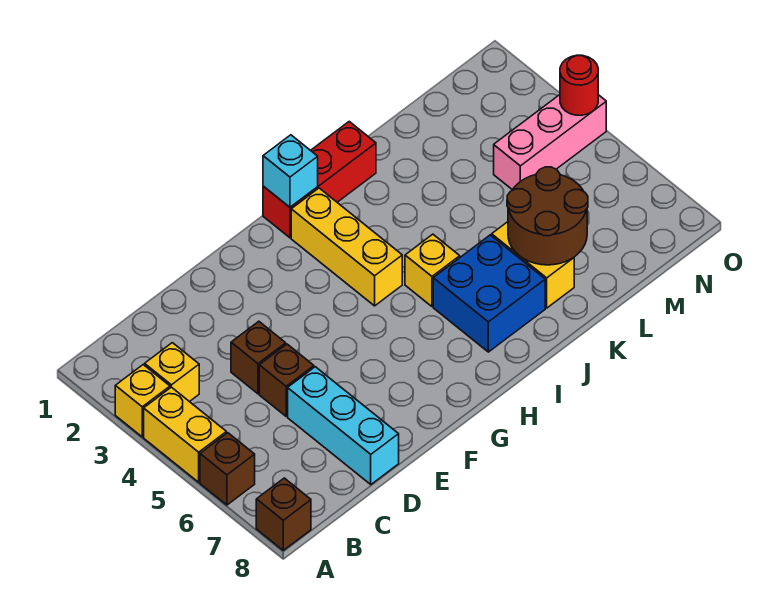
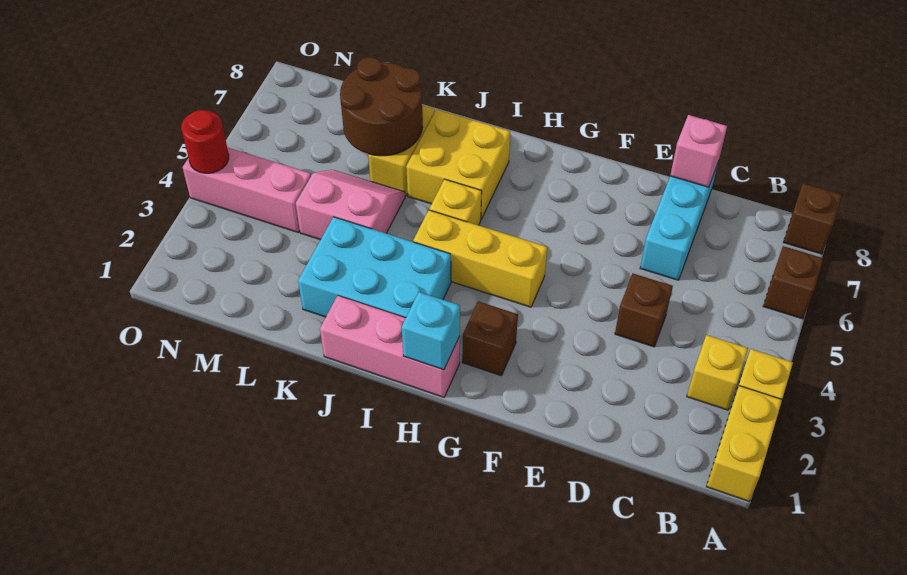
yellow brick A4:A5 level 1 -> yellow brick A1:A2 level 1
brown brick D5 level 1 -> brown brick G2 level 1
none -> pink brick D8 level 2
red brick H1:J1 level 1 -> pink brick H1:J1 level 1
yellow brick H2:H4 level 1 -> yellow brick G4:I4 level 1
none -> cyan brick I2:K3 level 1
blue brick I6:J7 level 1 -> yellow brick I6:J7 level 1
none -> pink slope K4:L5 level 1 top 4

